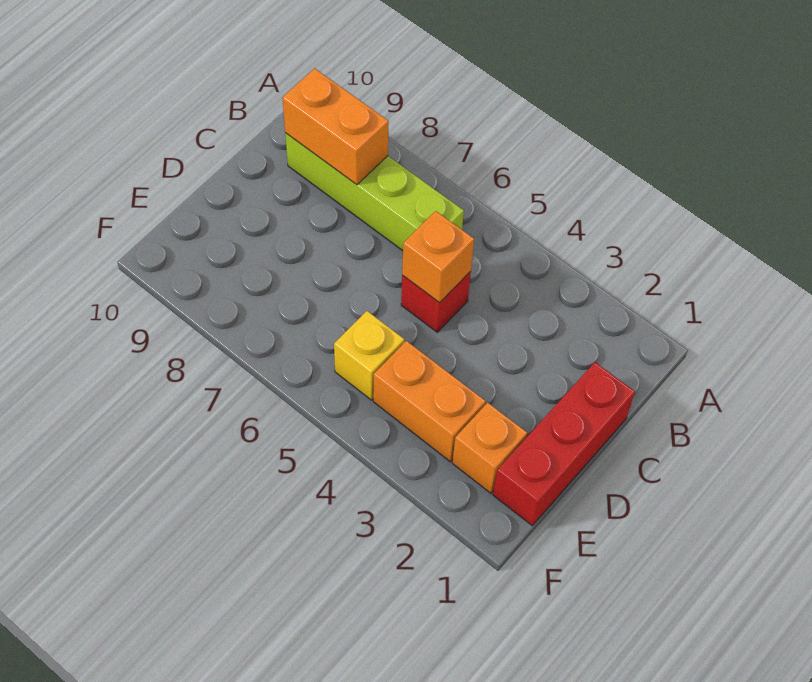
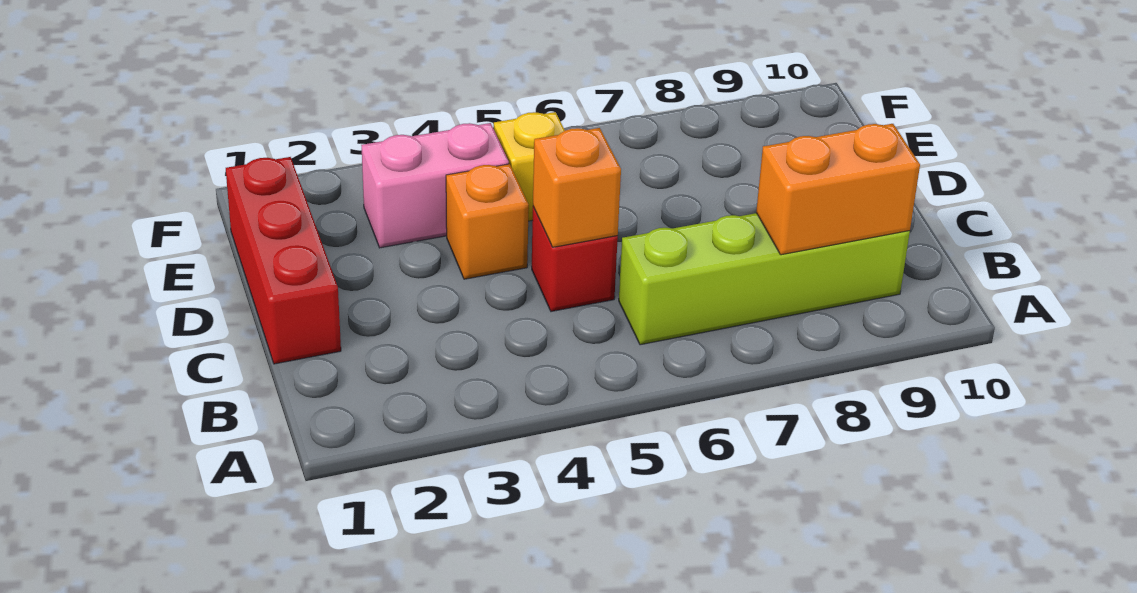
orange brick E2 level 1 -> orange brick D4 level 1
orange brick E3:E4 level 1 -> pink brick E3:E4 level 1

